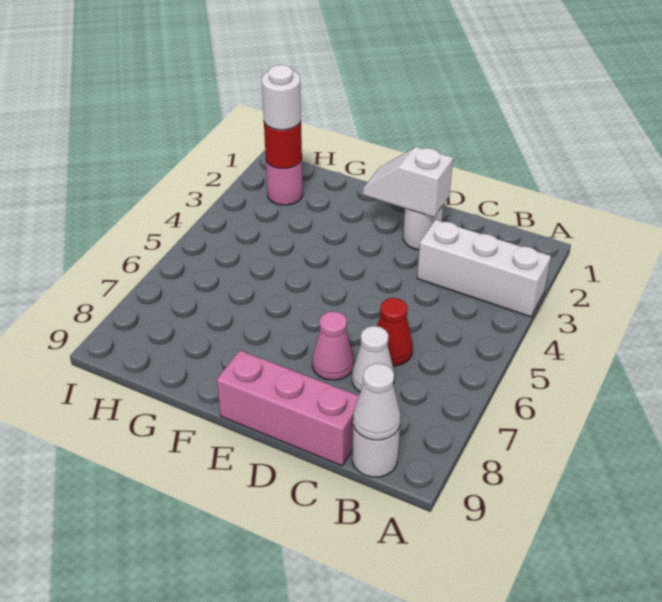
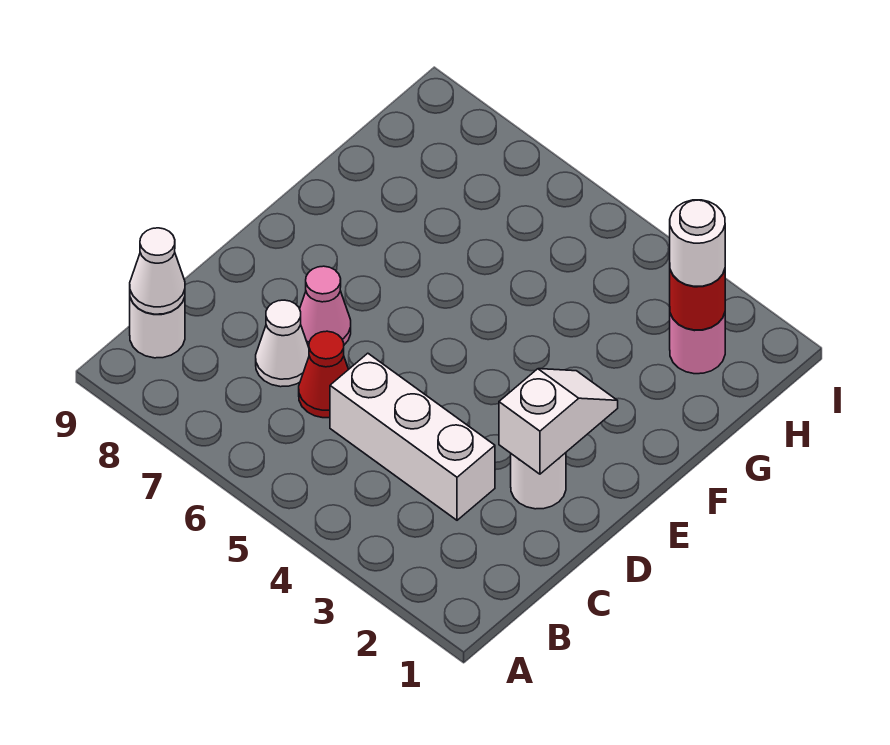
white brick A3:C3 level 1 -> white brick C3:C5 level 1
pink brick C9:E9 level 1 -> none

